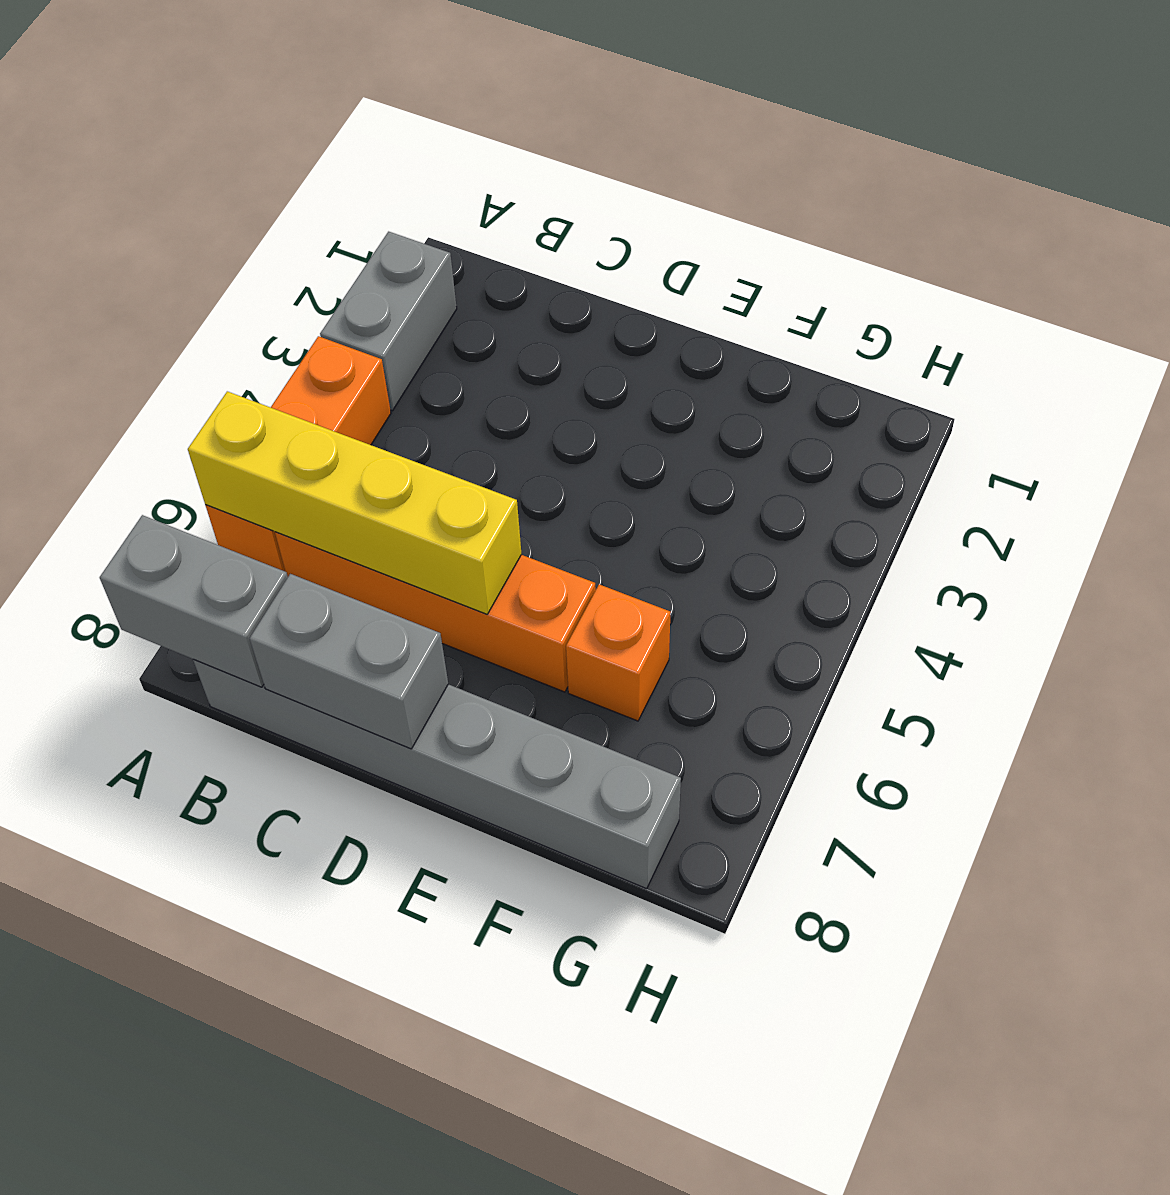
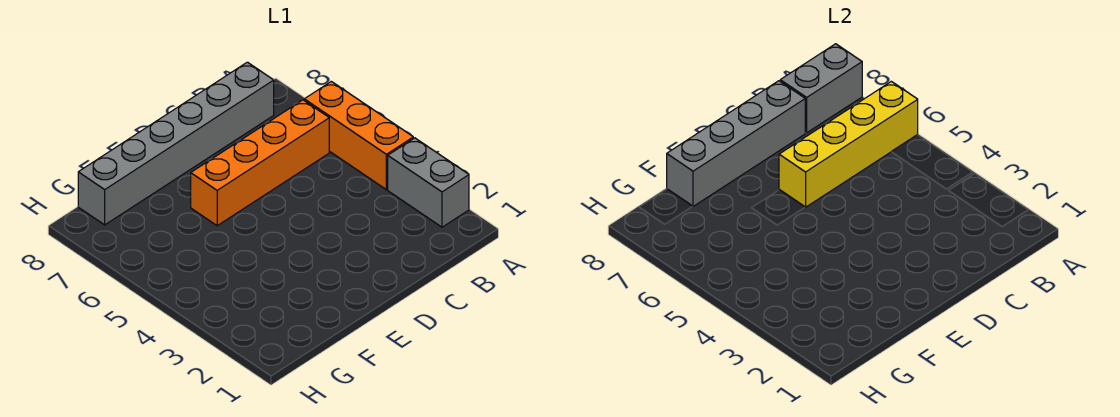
grey brick C8:D8 level 2 -> grey brick C8:F8 level 2
orange brick F6 level 1 -> none

